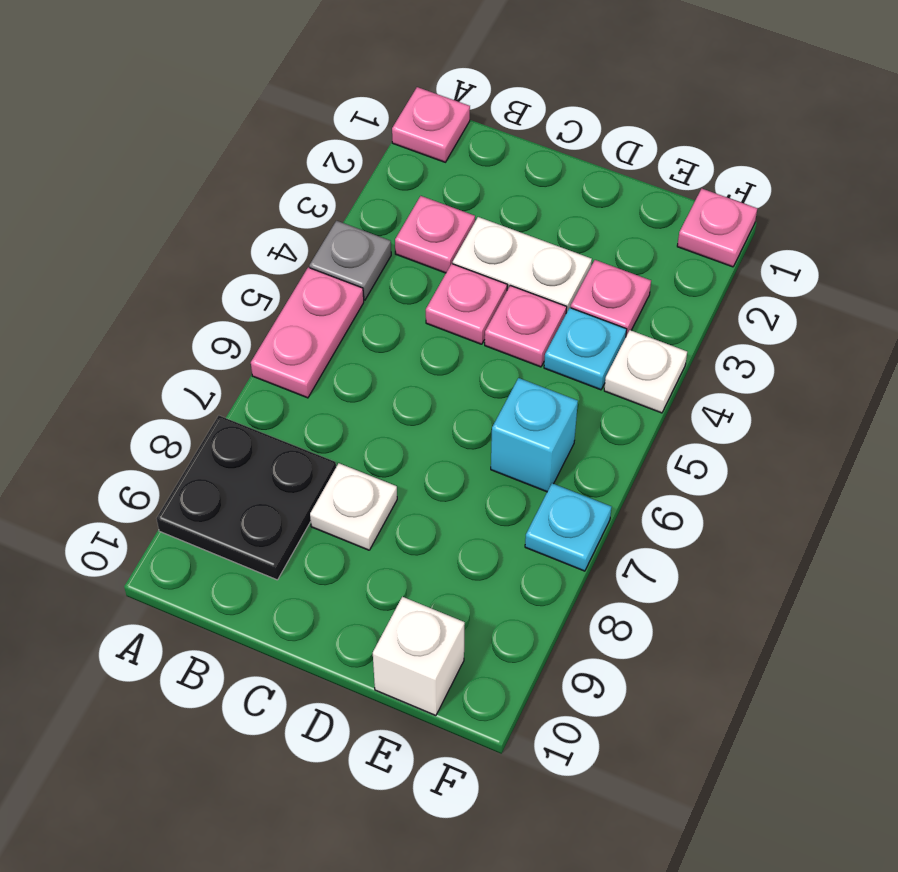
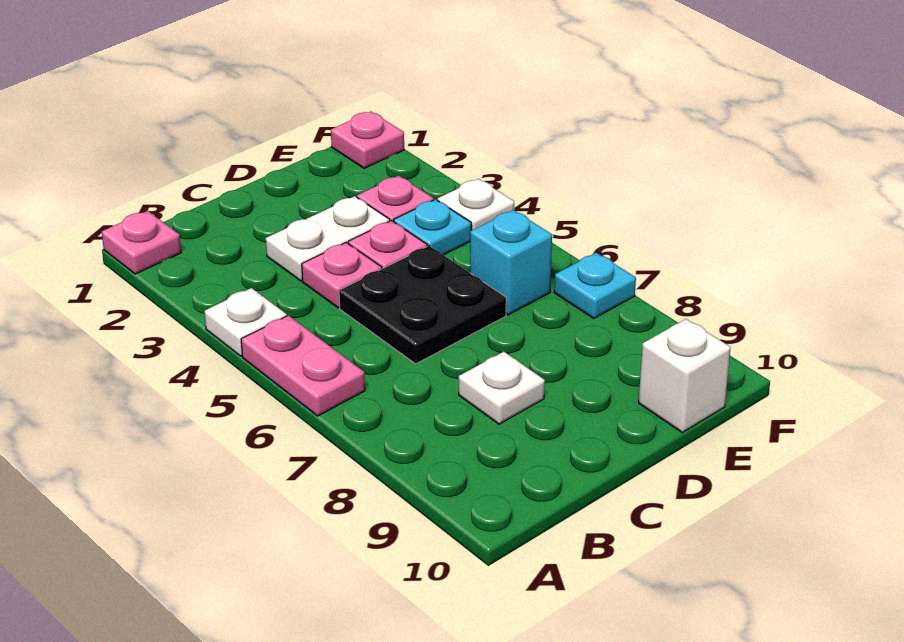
grey plate A4 level 1 -> white plate A4 level 1
black plate A8:B9 level 1 -> black plate C5:D6 level 1
pink plate B3 level 1 -> none

